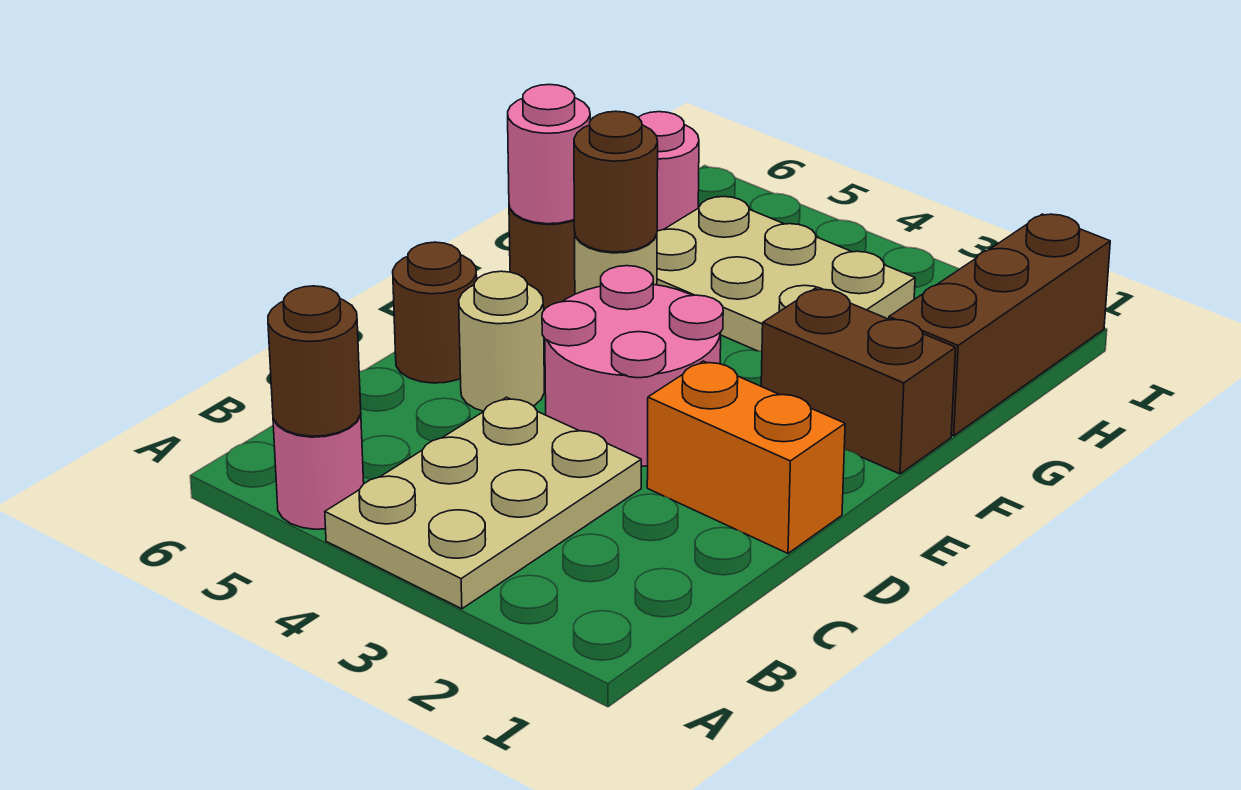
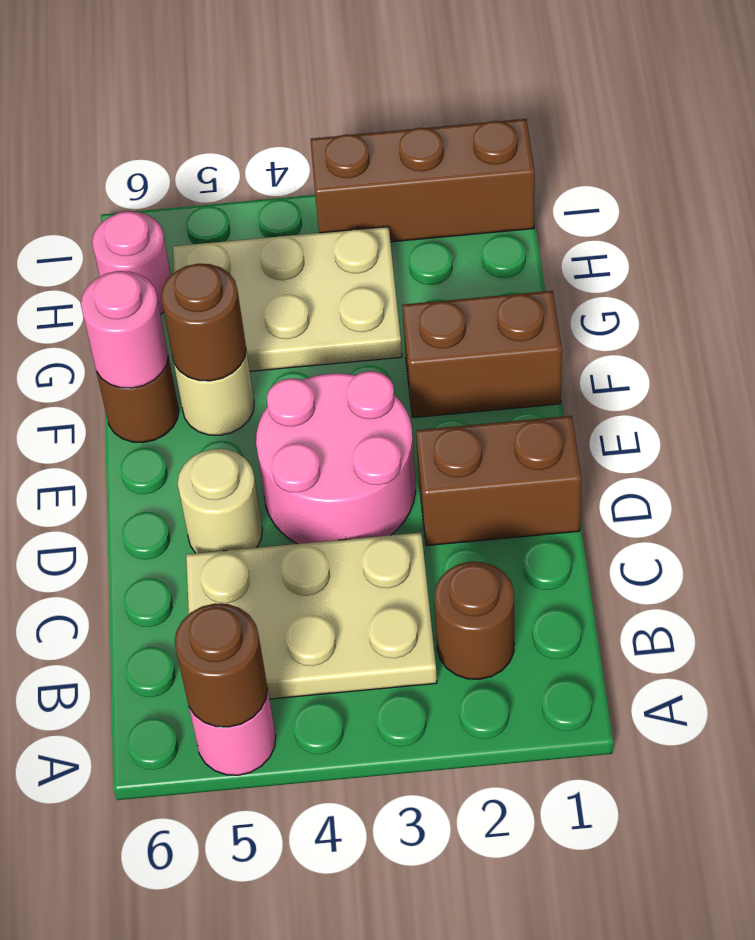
tan plate A3:C4 level 1 -> tan plate B3:C5 level 1
orange brick D1:D2 level 1 -> brown brick D1:D2 level 1
brown round brick D6 level 1 -> brown round brick B2 level 1
brown brick G1:I1 level 1 -> brown brick I1:I3 level 1

